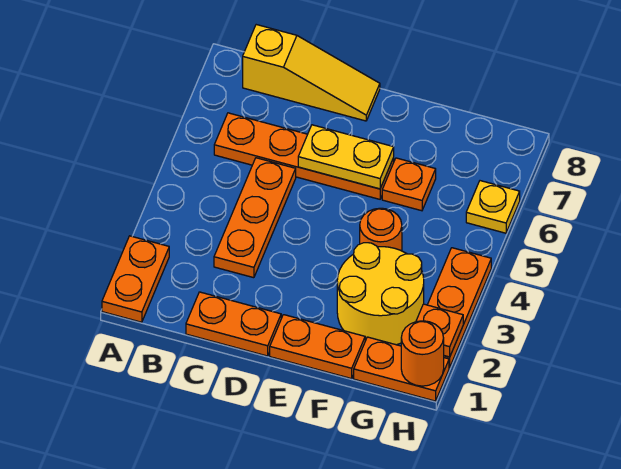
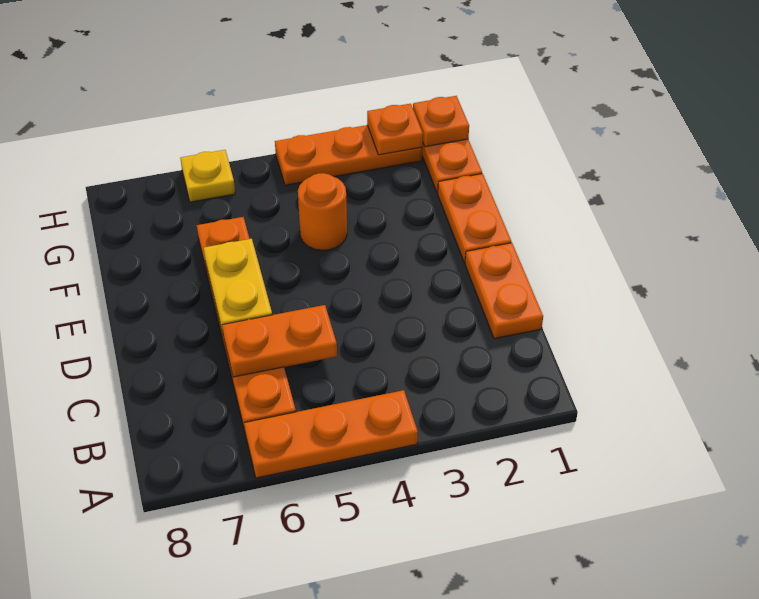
orange plate A1:A2 level 1 -> orange plate C5:C6 level 2
yellow slope B8:D8 level 1 top B -> none
orange plate C3:C5 level 1 -> orange plate A4:A6 level 1
yellow round brick F2:G3 level 1 -> none
orange round brick H1 level 2 -> orange plate H1 level 2

